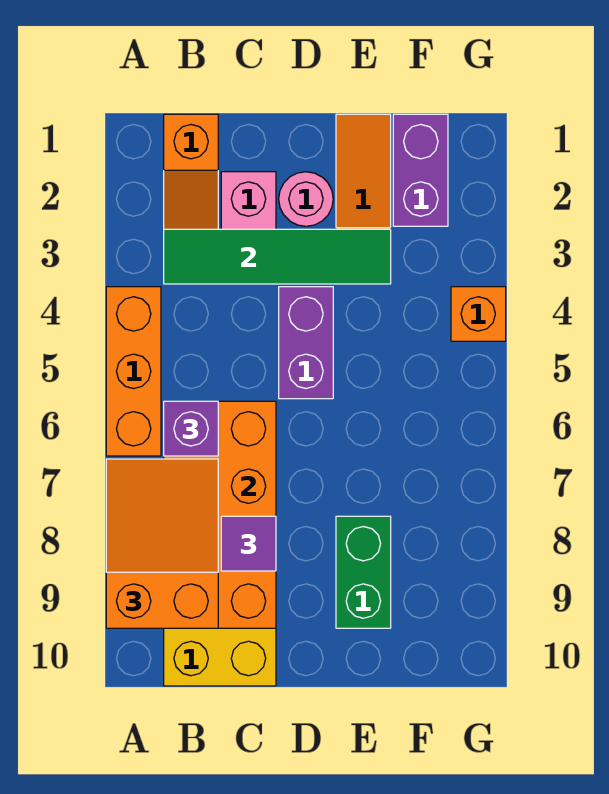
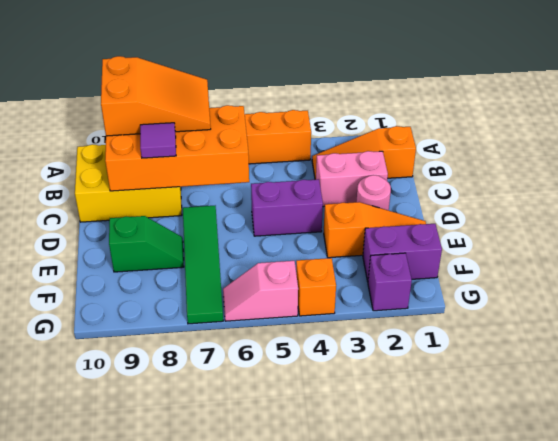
green tile B3:E3 level 2 -> green tile D7:G7 level 1
purple brick B6 level 3 -> purple brick G2 level 1
green brick E8:E9 level 1 -> green slope E8:E9 level 1 top 9
none -> pink slope G5:G6 level 1 top 5

